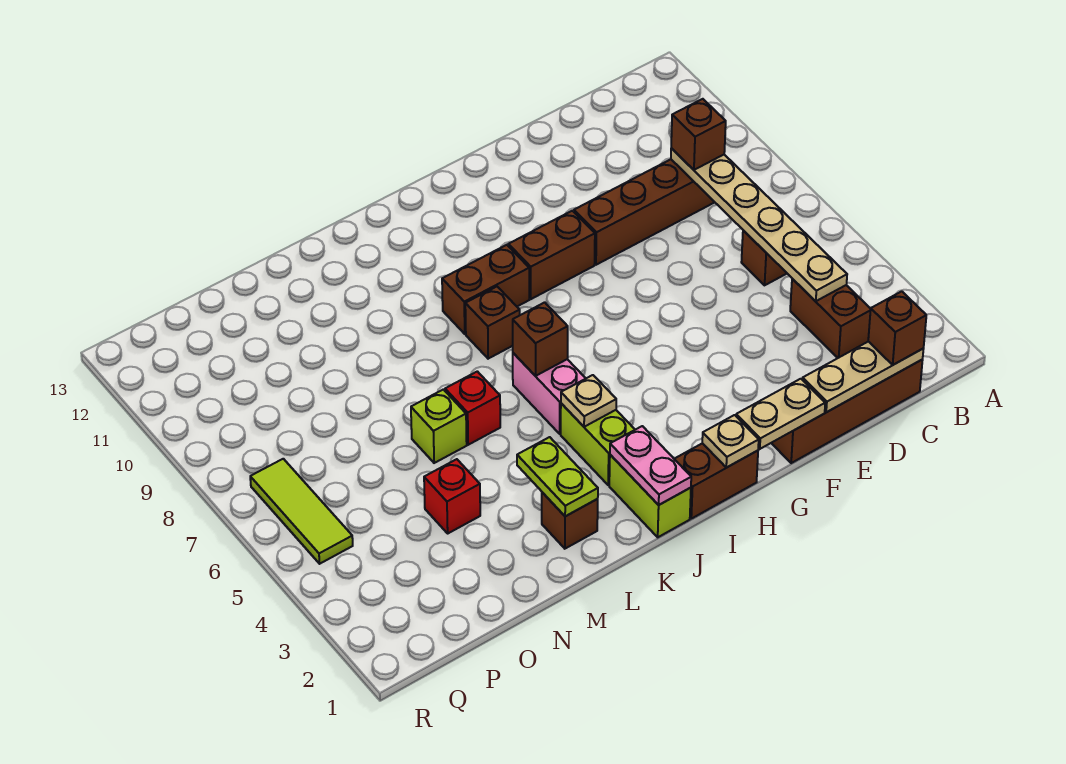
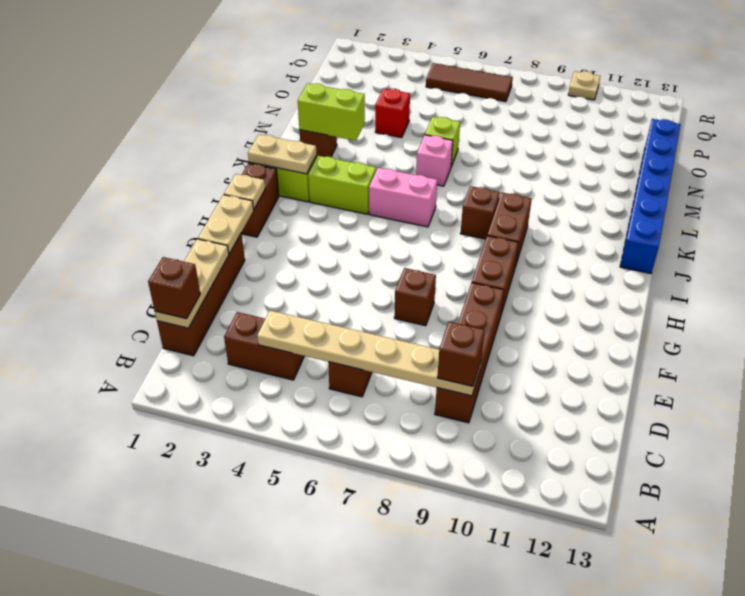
pink plate J1:J2 level 2 -> tan plate J1:J2 level 2
tan plate J4 level 2 -> tan plate R10 level 1
brown brick J6 level 2 -> brown brick F7 level 1
none -> blue brick J13:O13 level 1
lime plate L2:L3 level 2 -> lime brick L2:L3 level 2
red brick L6 level 1 -> pink brick L6 level 1
lime tile Q5:Q7 level 1 -> brown tile Q5:Q7 level 1

